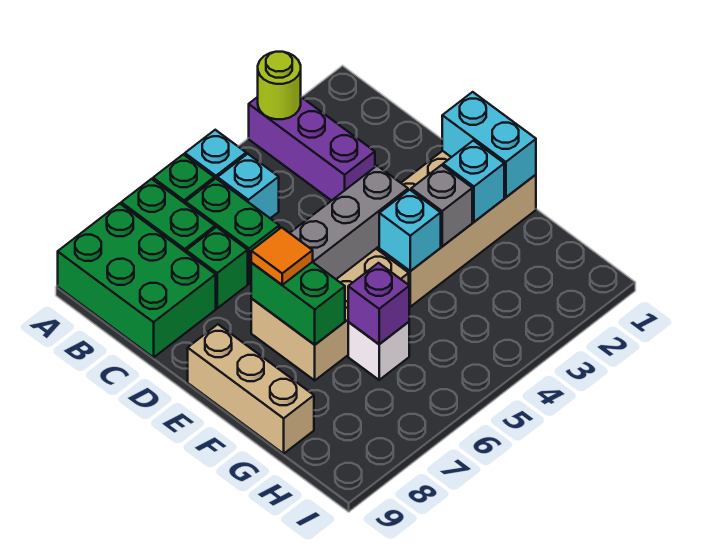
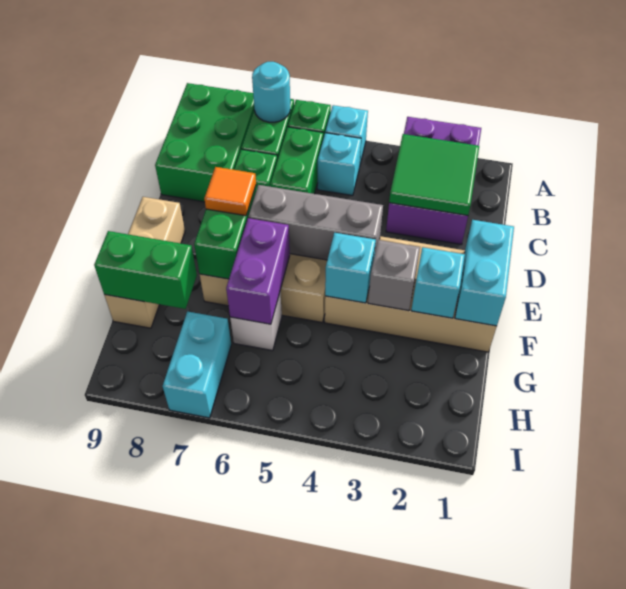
purple brick A3:C3 level 1 -> purple brick A2:C3 level 1
lime round brick A3 level 2 -> none
none -> cyan round brick A7 level 2
none -> green tile B2:C3 level 2
purple brick G6 level 2 -> purple brick F6:G6 level 2
none -> green brick G8:G9 level 2
none -> cyan brick H7:I7 level 1

